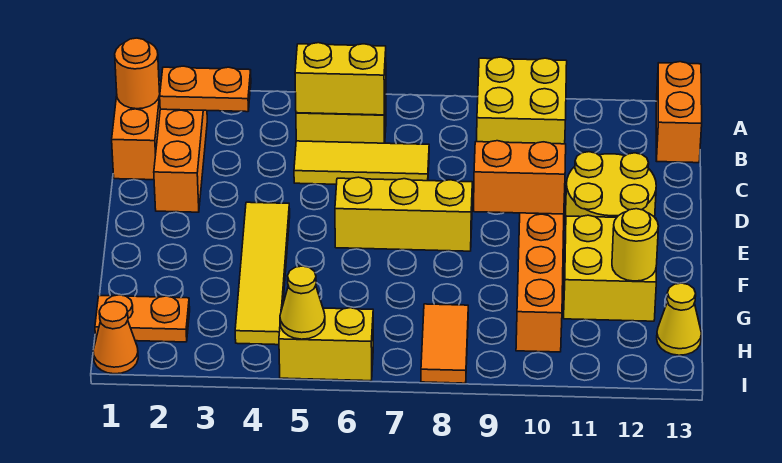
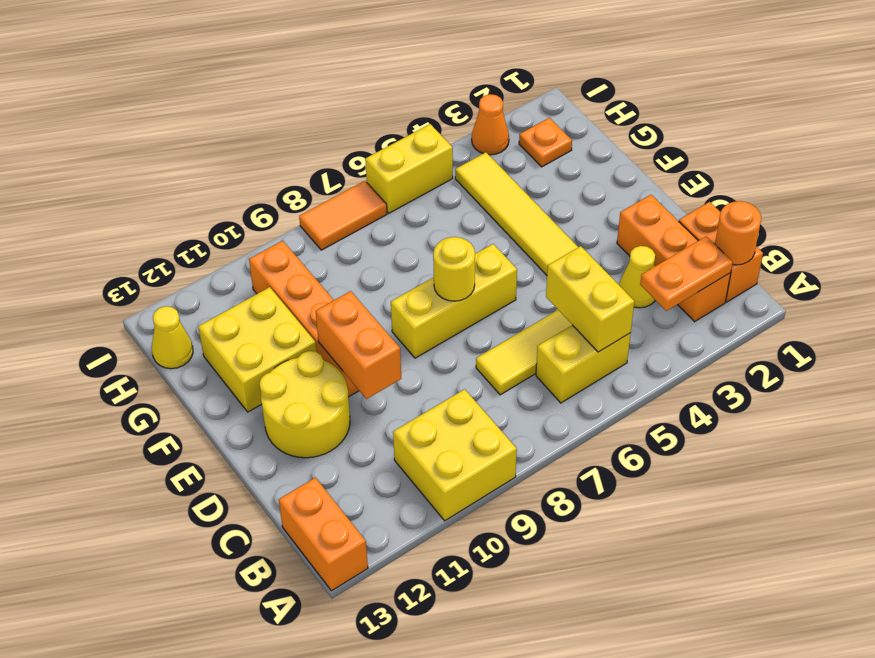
yellow brick B5:B6 level 2 -> yellow brick B5:C5 level 2
orange brick E9:E10 level 2 -> orange brick D10:E10 level 2
yellow round brick G12 level 2 -> yellow round brick E7 level 2
orange plate H1:H2 level 1 -> orange plate H2 level 1
orange tile H8:I8 level 1 -> orange tile I7:I8 level 1
orange cone I1 level 1 -> orange cone I3 level 1
yellow cone I5 level 2 -> yellow cone C3 level 1

